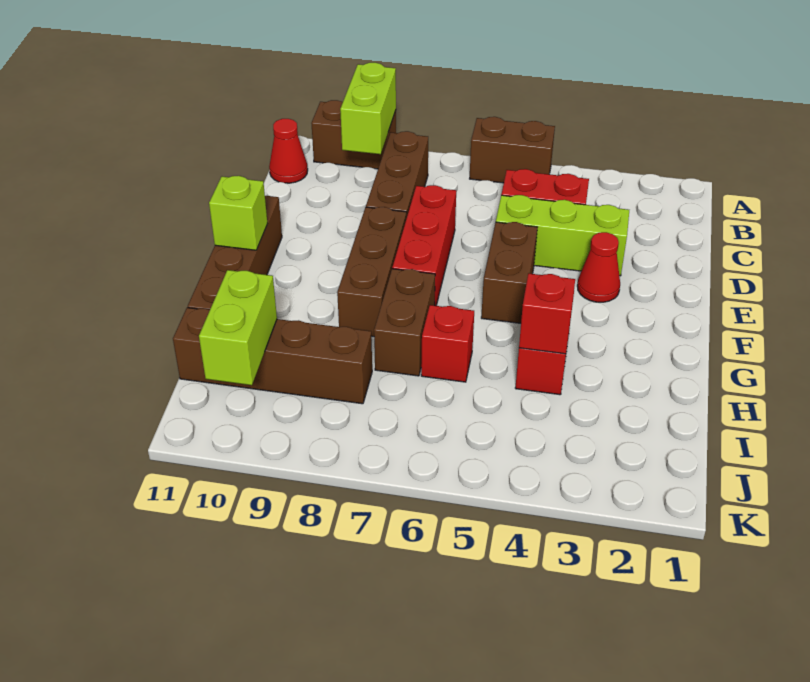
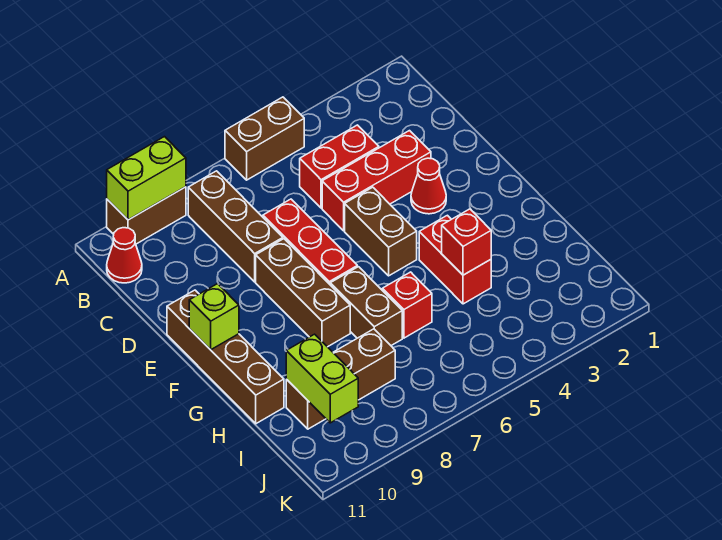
lime brick A9:B9 level 2 -> lime brick A9:A10 level 2
lime brick D3:D5 level 1 -> red brick D3:D5 level 1
brown brick I8:I11 level 1 -> brown brick I8:I10 level 1

